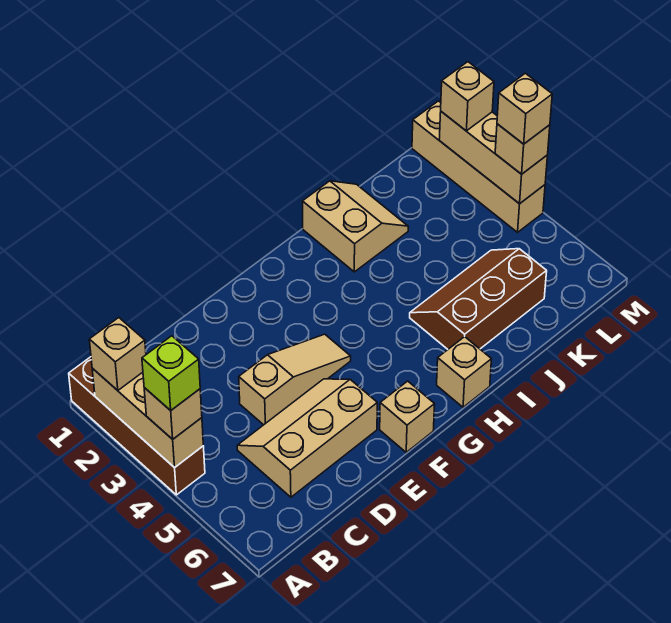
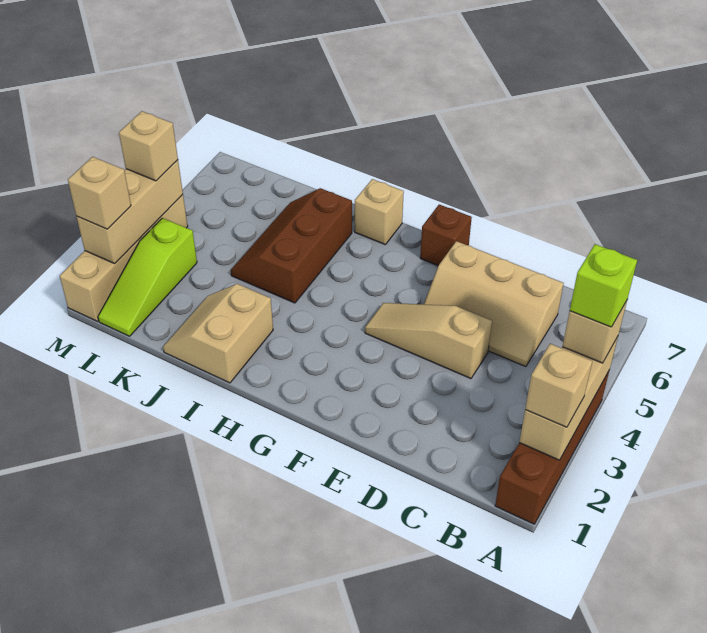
tan brick F7 level 1 -> brown brick F7 level 1
brown slope I5:K6 level 1 top 6 -> brown slope I4:J6 level 1 top I
none -> lime slope L1:L3 level 1 top 3
tan brick M4 level 4 -> none

